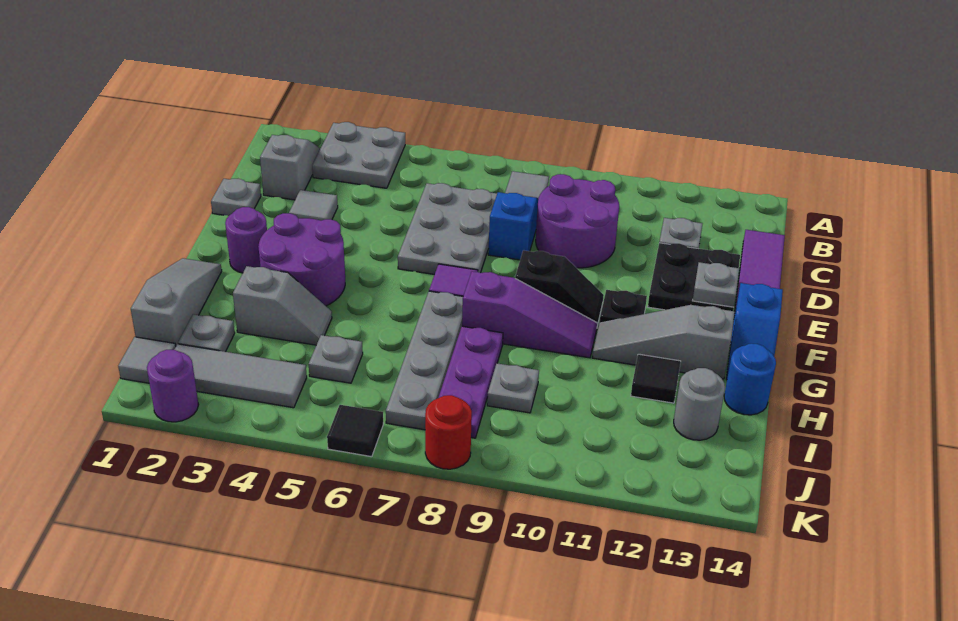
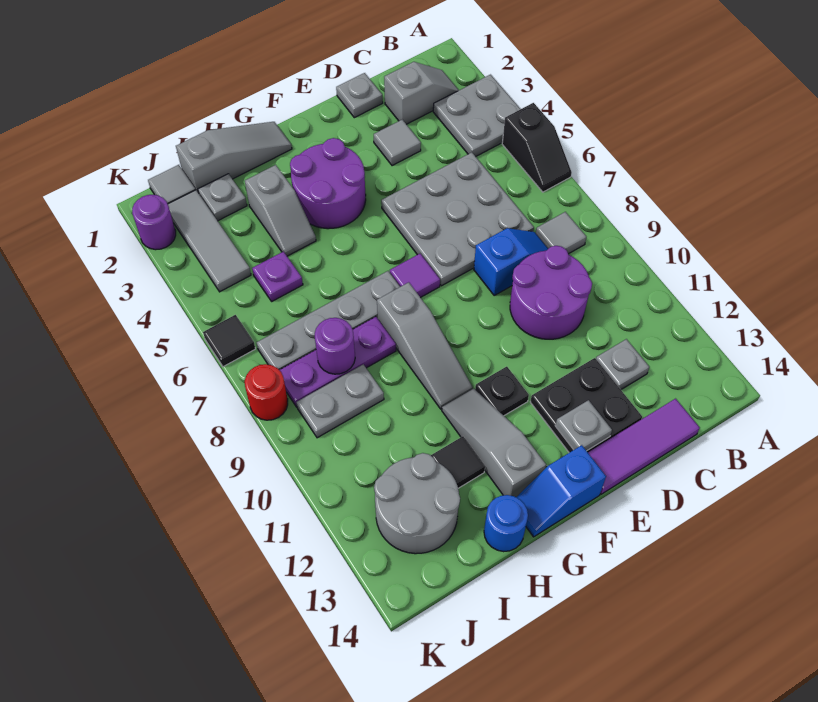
grey plate C6:E7 level 1 -> grey plate C5:E7 level 1
purple round brick F2 level 1 -> purple round brick I8 level 2
black slope F9:F10 level 1 top 9 -> black slope A5:A6 level 1 top 5
purple slope G8:G10 level 1 top 8 -> grey slope G8:G10 level 1 top 8
grey plate I5 level 1 -> purple plate I5 level 1
grey plate I9 level 1 -> grey plate I9:J9 level 1
grey round brick I13 level 1 -> grey round brick I12:J13 level 1

